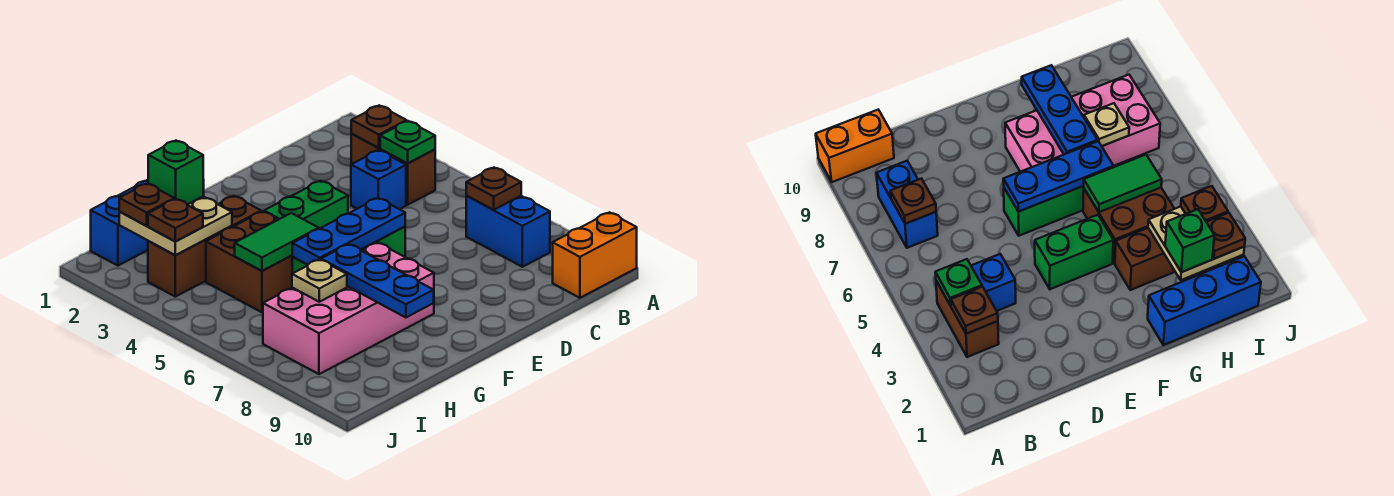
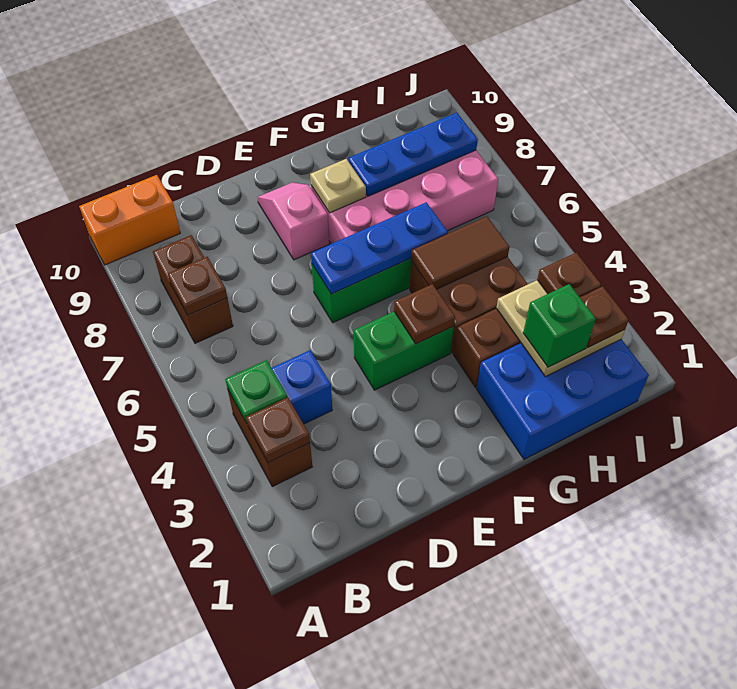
blue brick B7:B8 level 1 -> brown brick B7:B8 level 1
none -> pink slope E8:E9 level 1 top 8
none -> brown plate F4 level 2
blue brick G1:I1 level 1 -> blue brick G1:I2 level 1
green tile G5:H5 level 2 -> brown tile G5:H5 level 2
blue plate G7:G9 level 2 -> blue plate G8:I8 level 2
tan plate H7 level 2 -> tan plate F8 level 2

